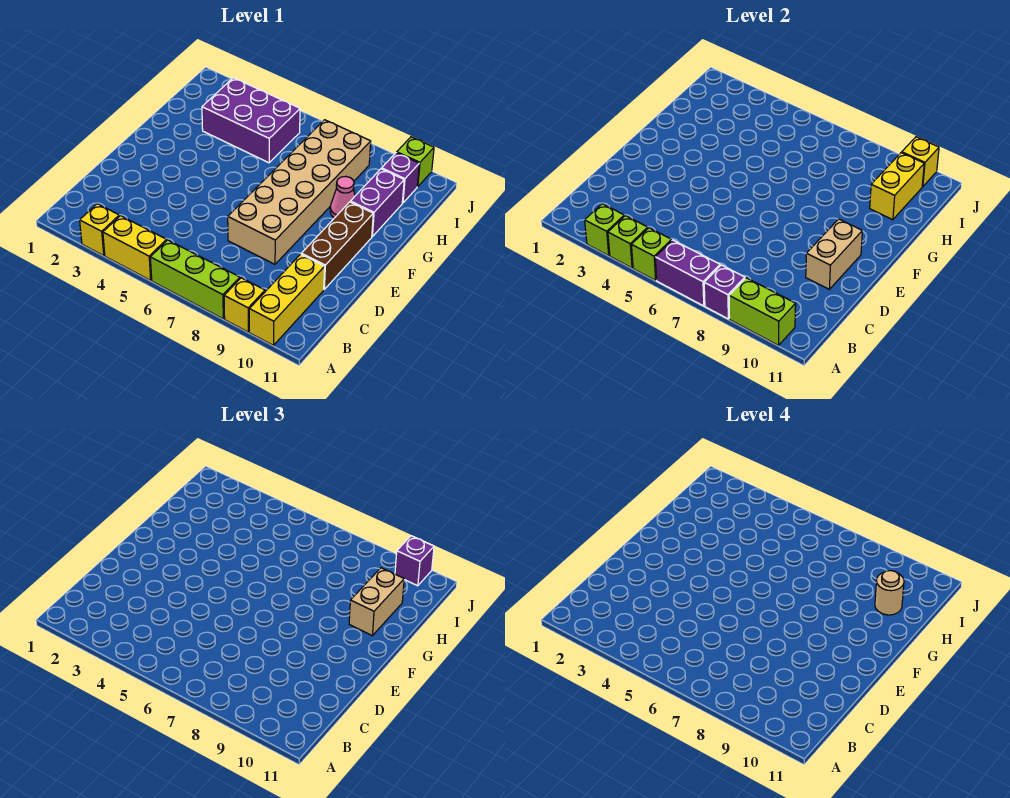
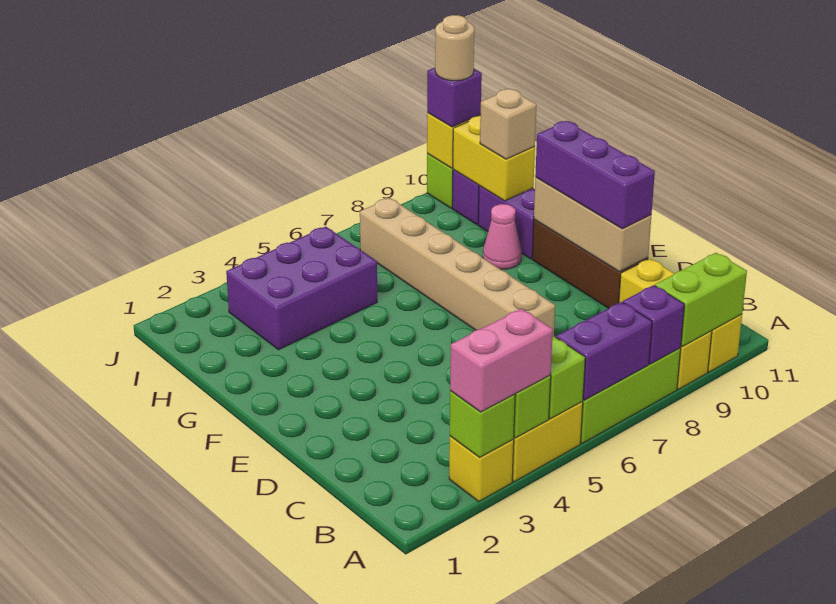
none -> pink brick A3:A4 level 3
tan brick D7:I8 level 1 -> tan brick D7:I7 level 1
tan brick D10:E10 level 2 -> tan brick D10:F10 level 2
none -> purple brick D10:F10 level 3
tan brick G10:H10 level 3 -> tan brick H10 level 3
tan round brick H10 level 4 -> tan round brick J10 level 4

